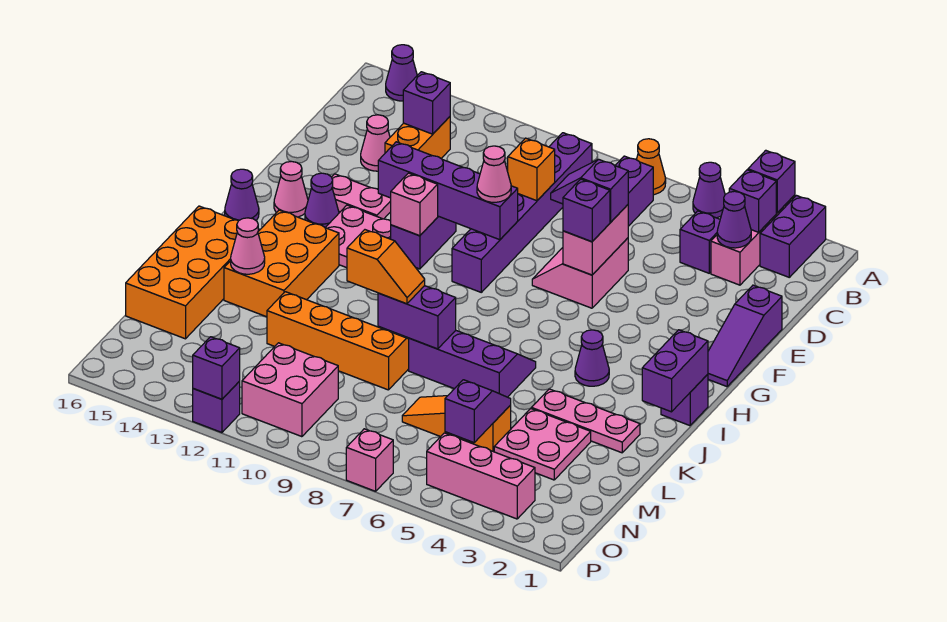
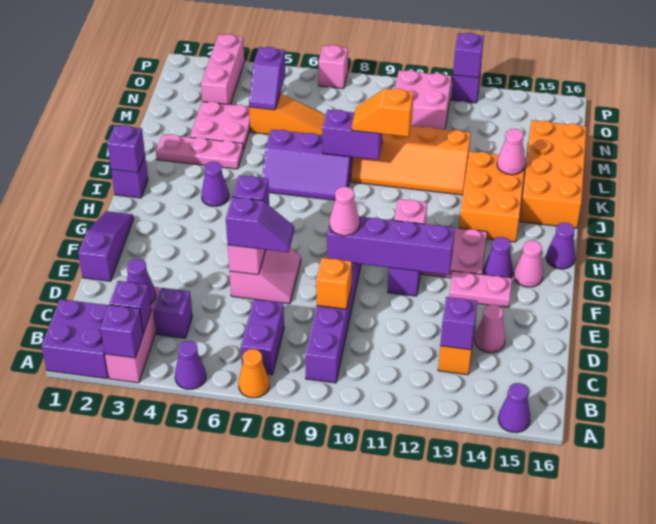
purple brick A2:B2 level 1 -> purple brick A1:B2 level 1
purple brick I1:J1 level 2 -> purple brick I1 level 2
pink brick O3:O5 level 1 -> pink brick N3:P3 level 1

